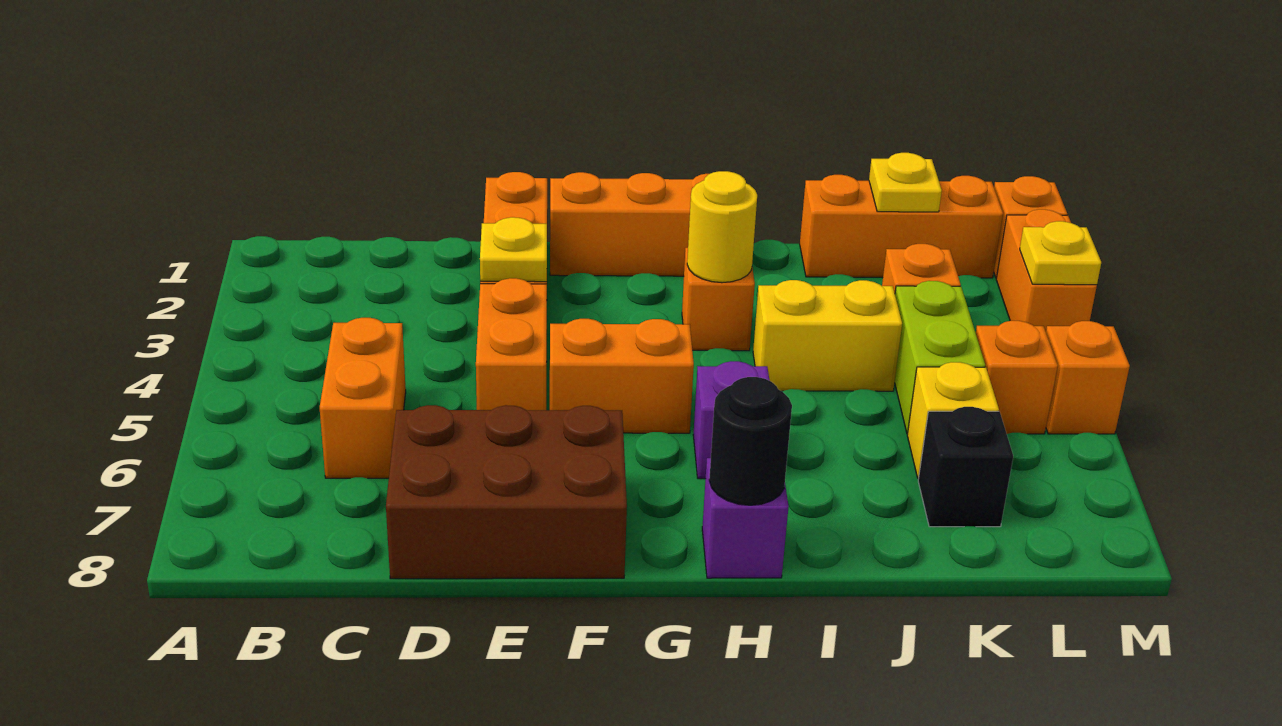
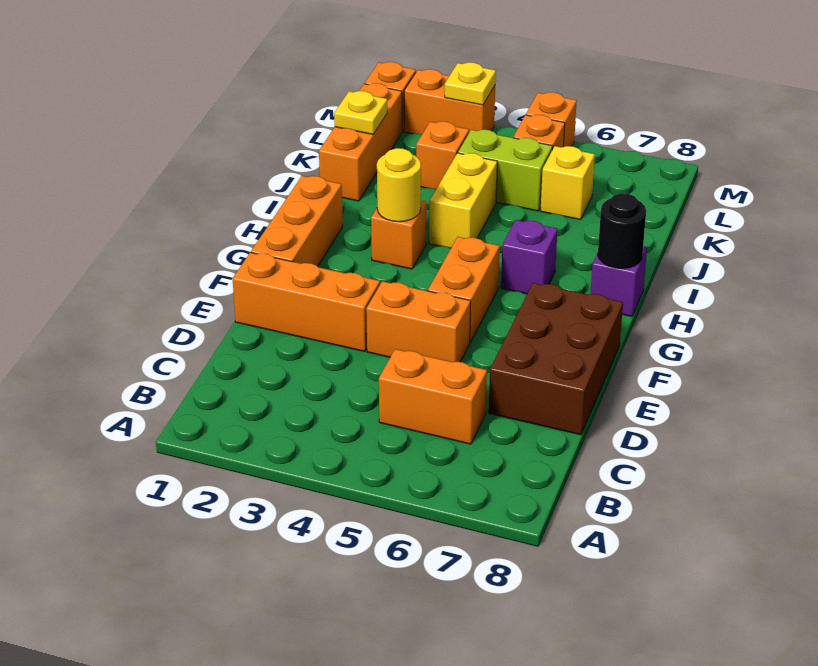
yellow plate E3 level 2 -> none
black brick K7 level 1 -> none

